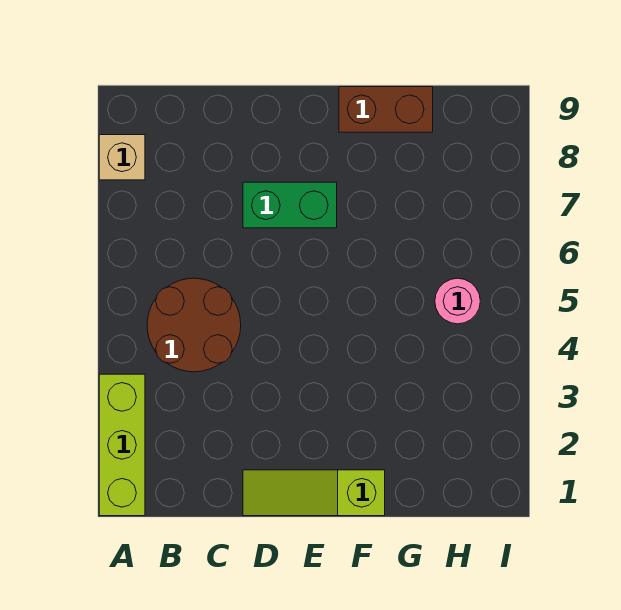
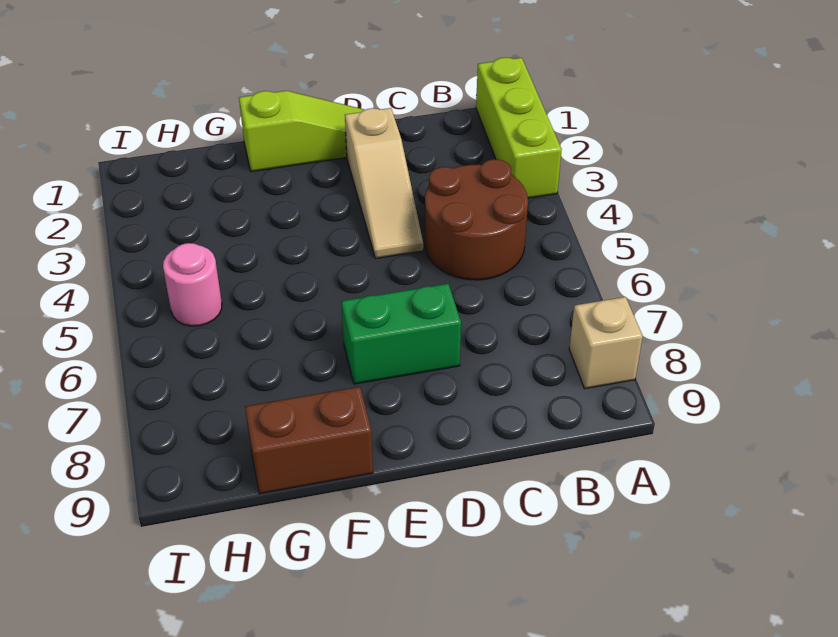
none -> tan slope D2:D4 level 1 top 2

